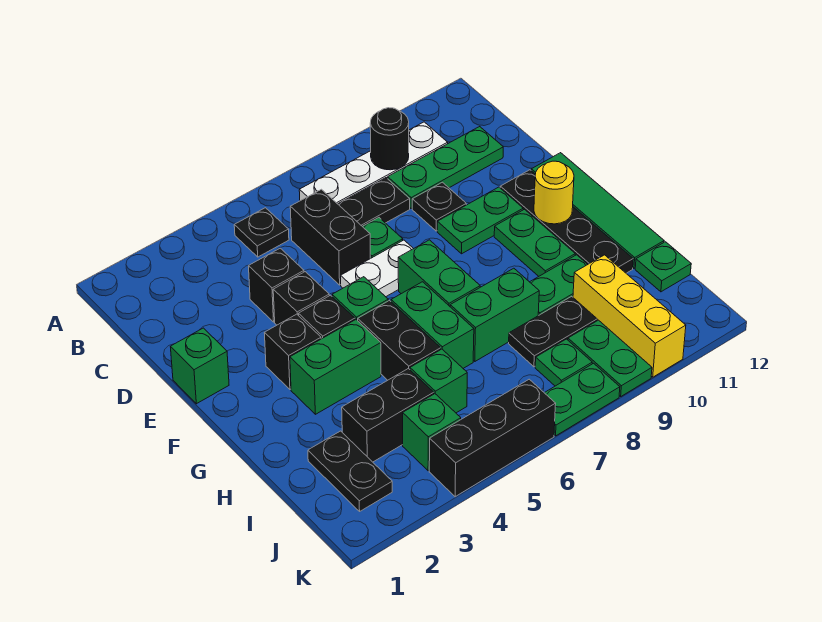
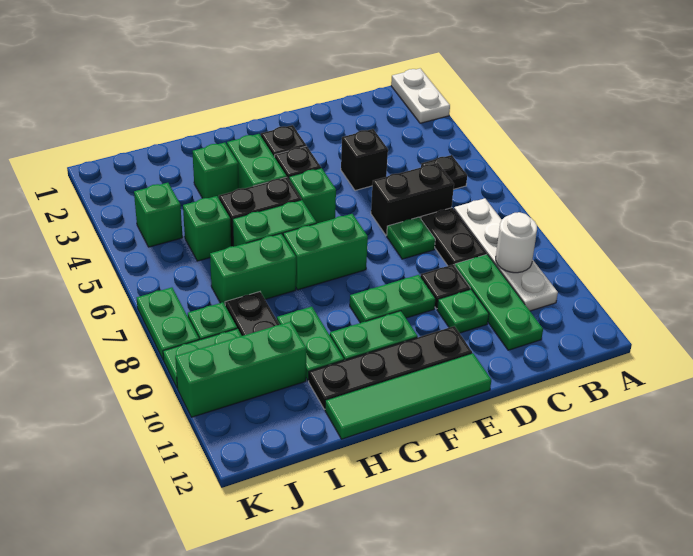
black round brick B9 level 2 -> white round brick B9 level 2
green brick E1 level 1 -> green brick H3 level 1
black brick E4 level 1 -> none
white plate E6:E7 level 1 -> white plate A1:A2 level 1
green plate E9:E10 level 1 -> green plate E9:F9 level 1
yellow round brick F11 level 2 -> none
green brick H7:H8 level 1 -> green brick H7:I7 level 1
black plate I2:J2 level 1 -> none
black brick I3:I4 level 1 -> none
yellow brick I10:K10 level 1 -> green brick I10:K10 level 1
green plate I12 level 1 -> green plate D10 level 1
black brick K4:K6 level 1 -> none

